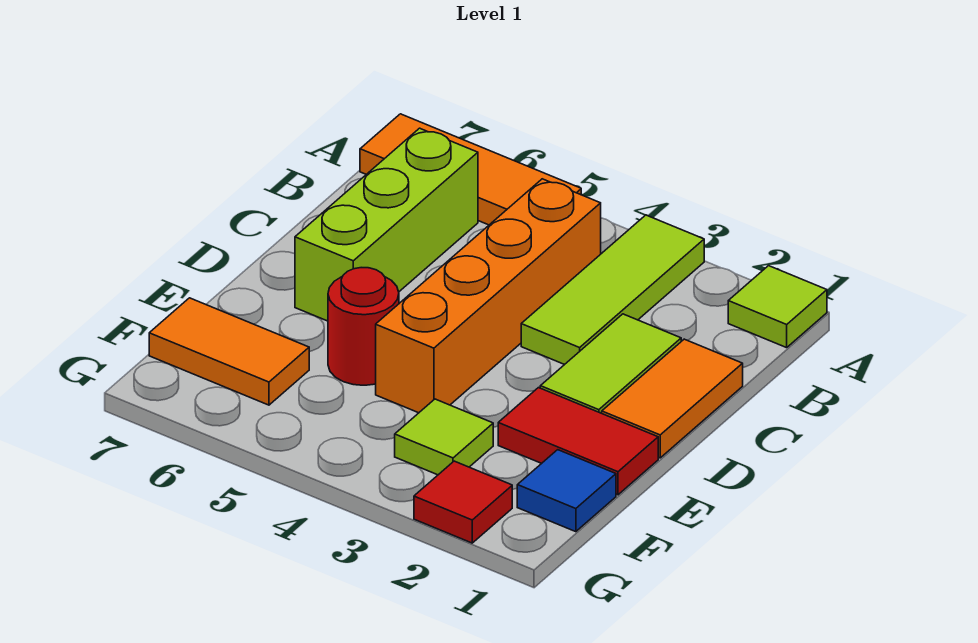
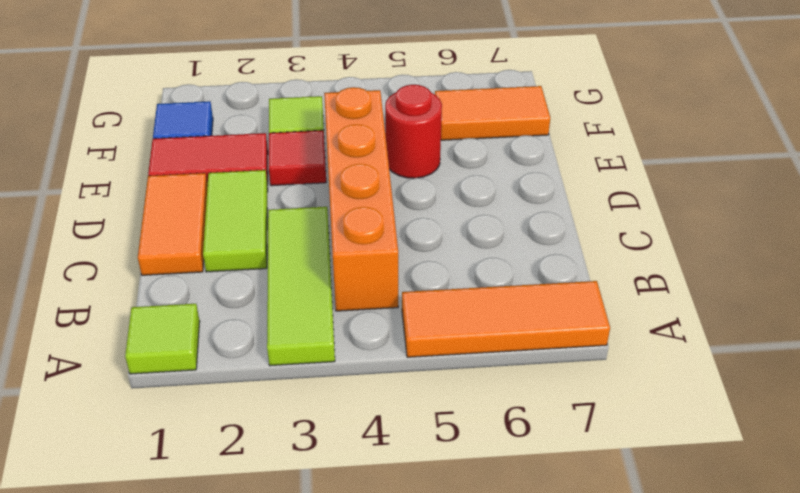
lime brick B6:D6 level 1 -> none
red tile G2 level 1 -> red tile E3 level 1

